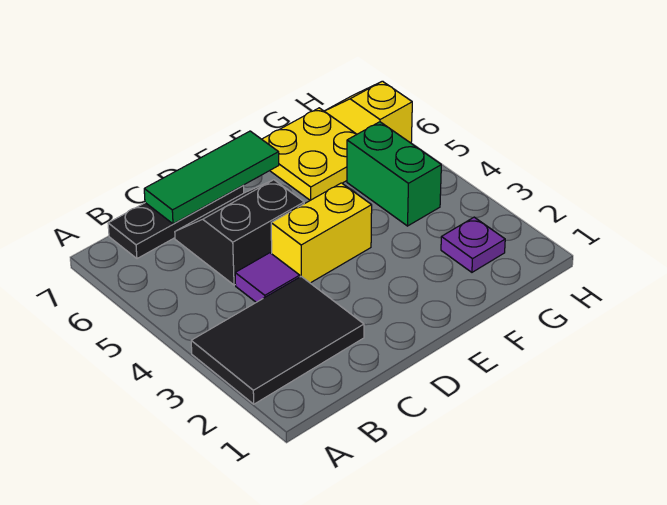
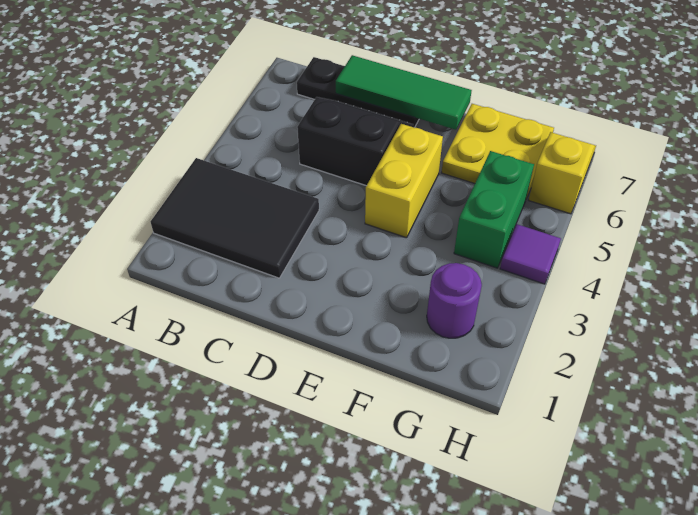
purple tile C4 level 1 -> purple tile H4 level 1
yellow brick D4:E4 level 1 -> yellow brick E4:E5 level 1
purple plate G2 level 1 -> purple round brick G2 level 1

